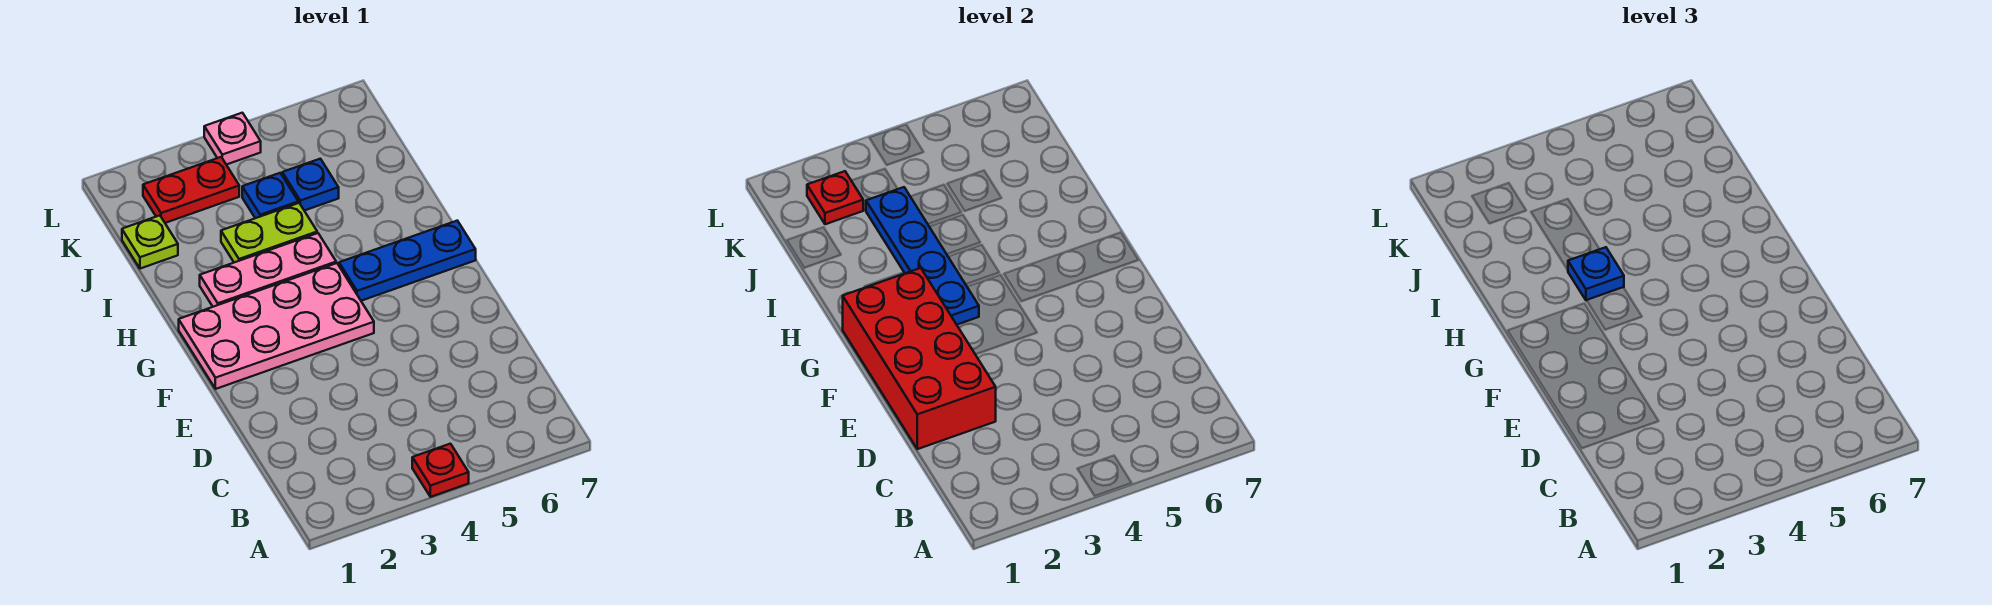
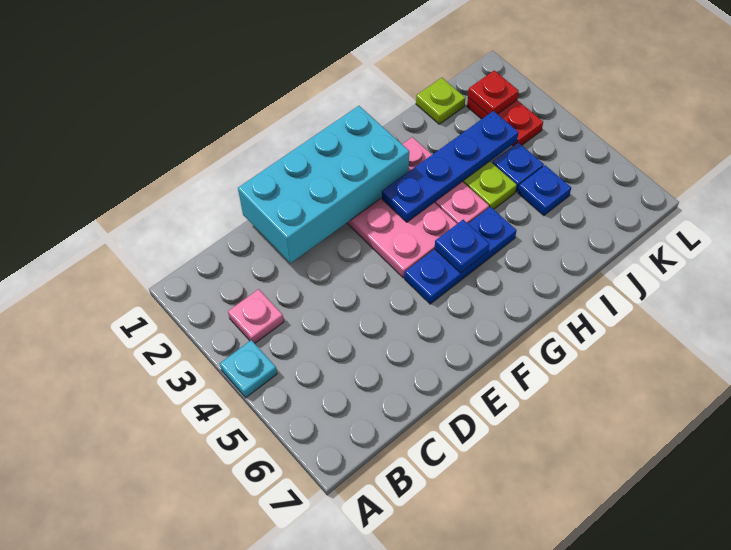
red plate A4 level 1 -> cyan plate A4 level 1
red brick D1:G2 level 2 -> cyan brick D1:G2 level 2
blue plate G5:G7 level 1 -> blue plate F5:H5 level 1
blue plate H3 level 3 -> blue plate G5 level 2
pink plate L4 level 1 -> pink plate B3 level 1

